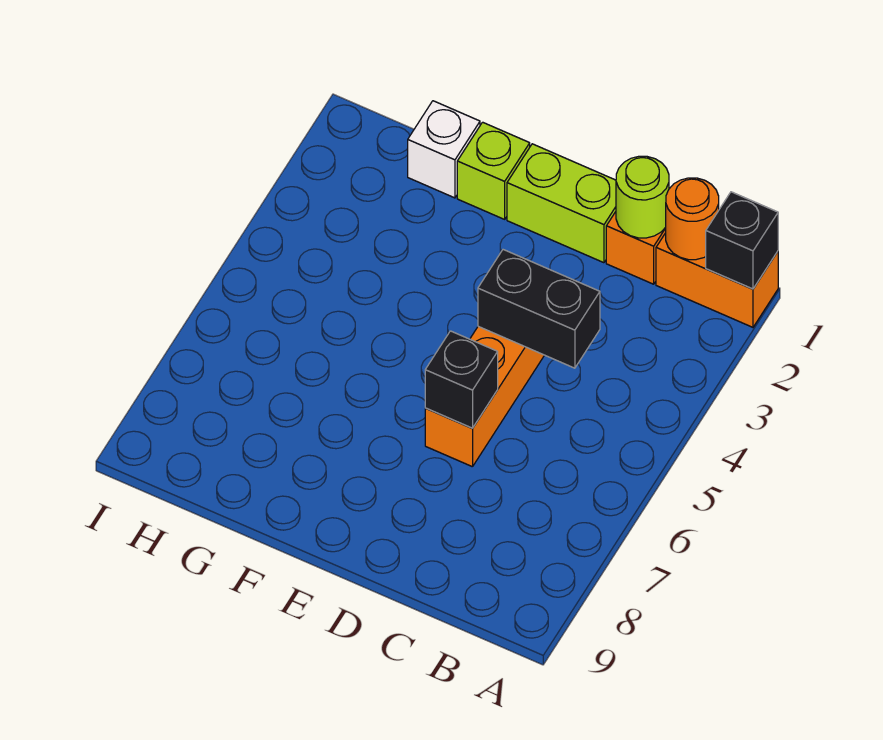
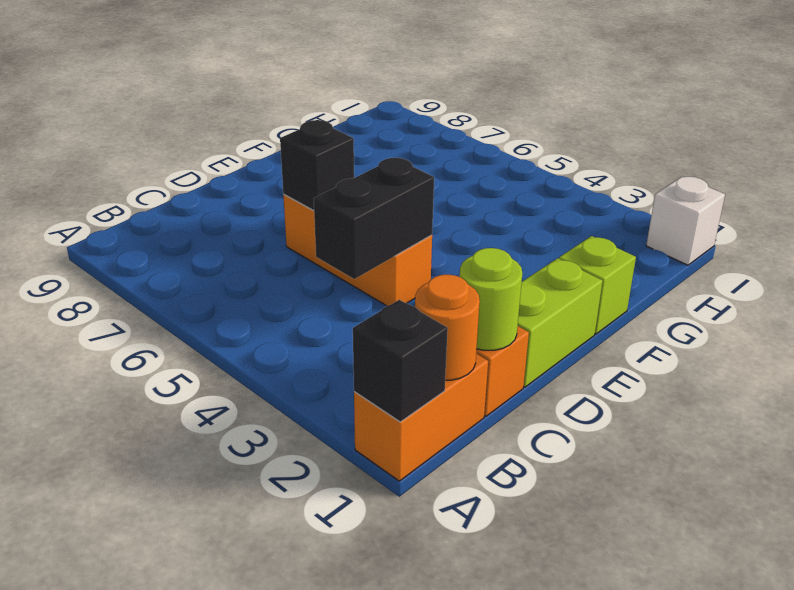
white brick G1 level 1 -> white brick I1 level 1

